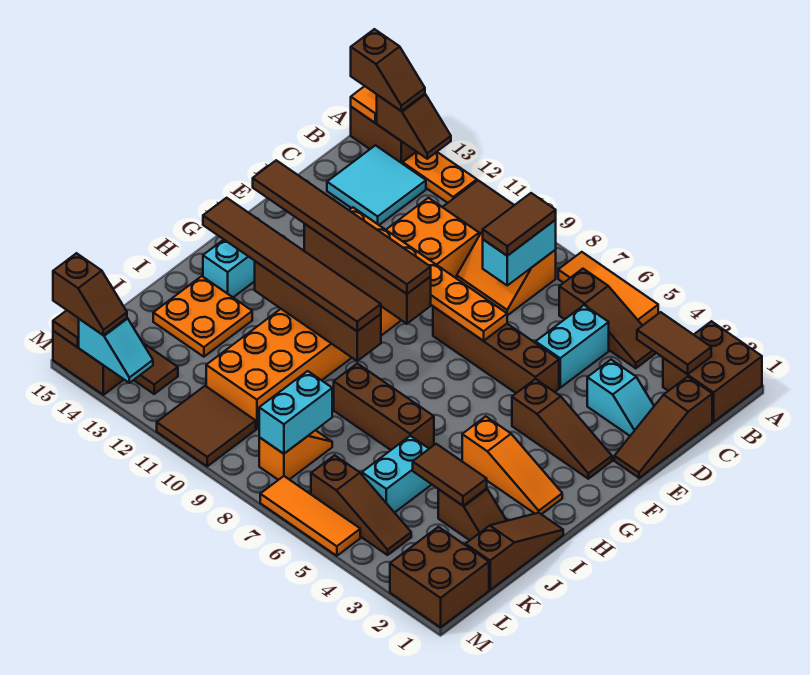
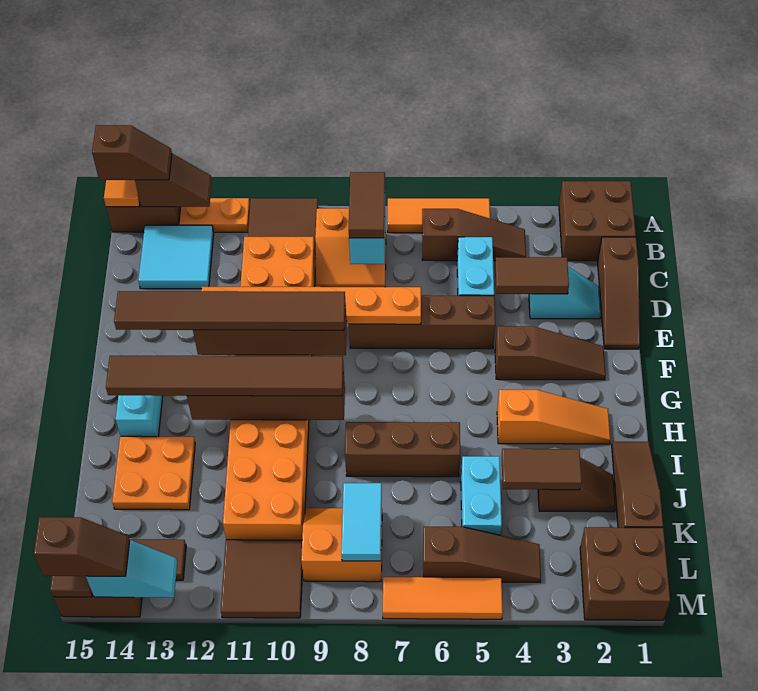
brown tile B2:B3 level 2 -> brown tile D3:D4 level 2
orange slope K8:L8 level 1 top L -> orange slope K8:L9 level 1 top L
cyan brick K8:L8 level 2 -> cyan tile K8:L8 level 2

